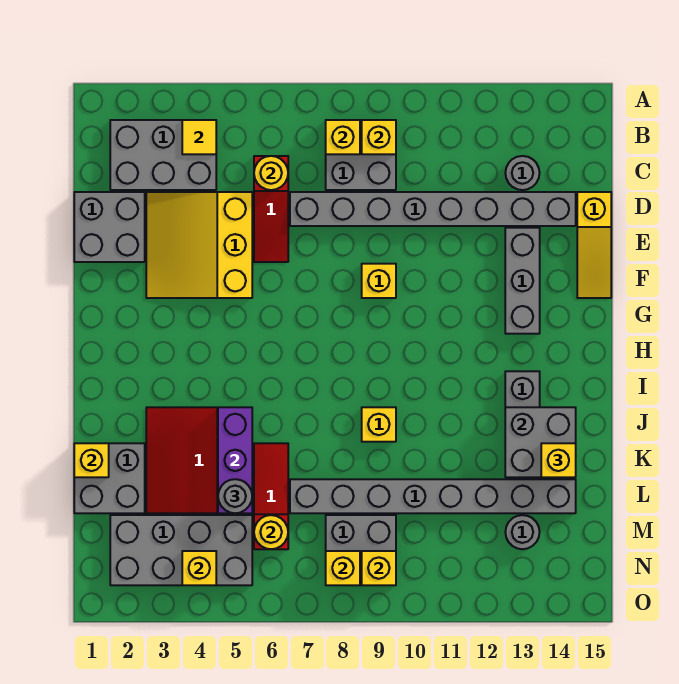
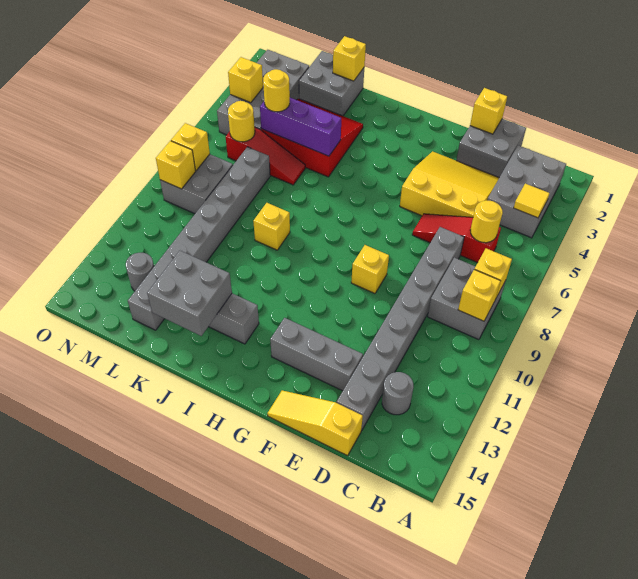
yellow brick K14 level 3 -> yellow brick E1 level 2
grey round brick L5 level 3 -> yellow round brick L5 level 3

